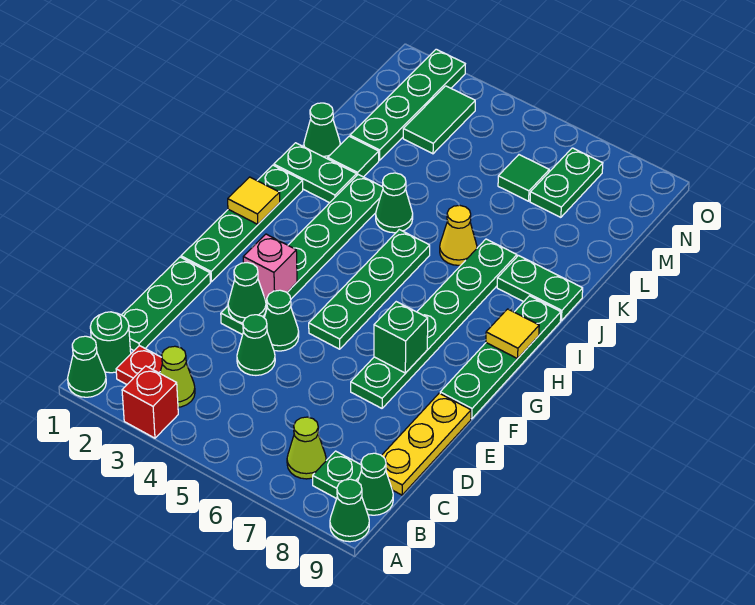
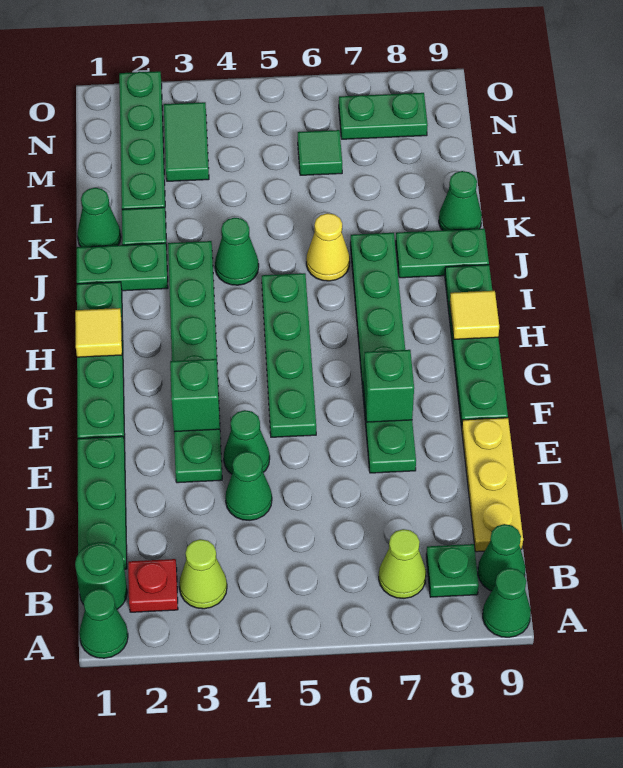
red brick A3 level 1 -> none
green cone E3 level 2 -> green cone K9 level 1
pink brick F3 level 2 -> green brick F3 level 2
green plate M7:N7 level 1 -> green plate N7:N8 level 1

